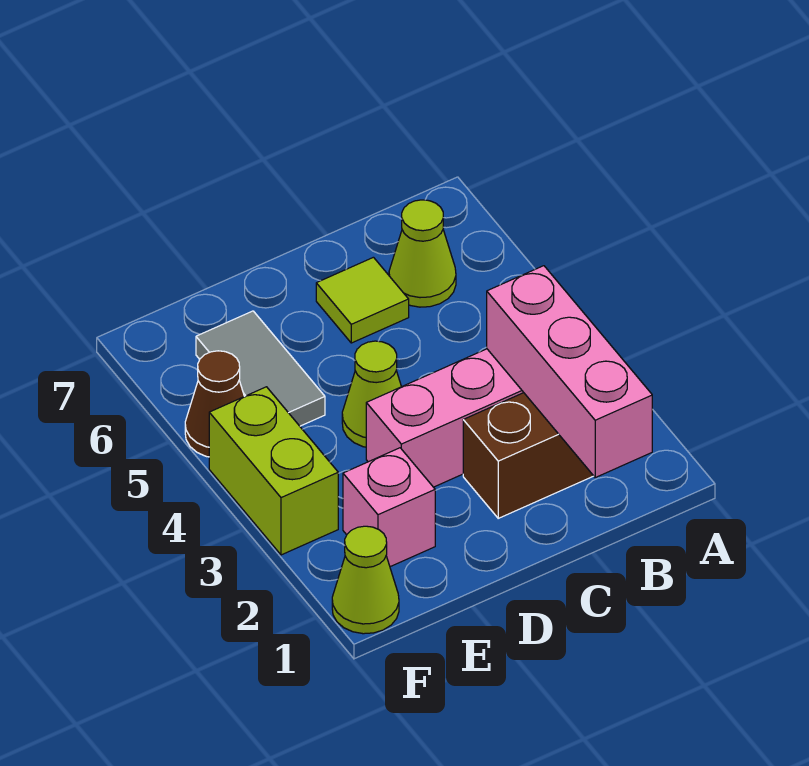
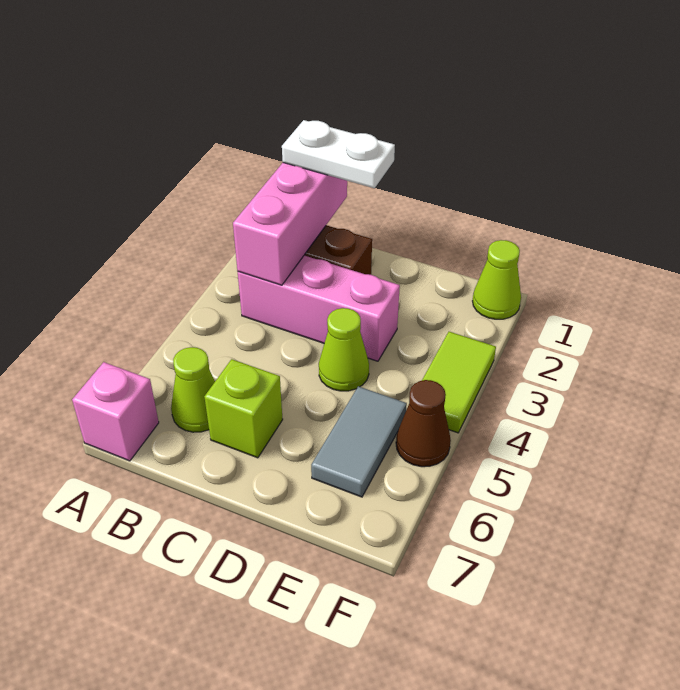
none -> white plate B1:C1 level 3
lime tile C6 level 1 -> lime brick C6 level 1
pink brick E2 level 1 -> pink brick A7 level 1
lime brick F3:F4 level 1 -> lime tile F3:F4 level 1

